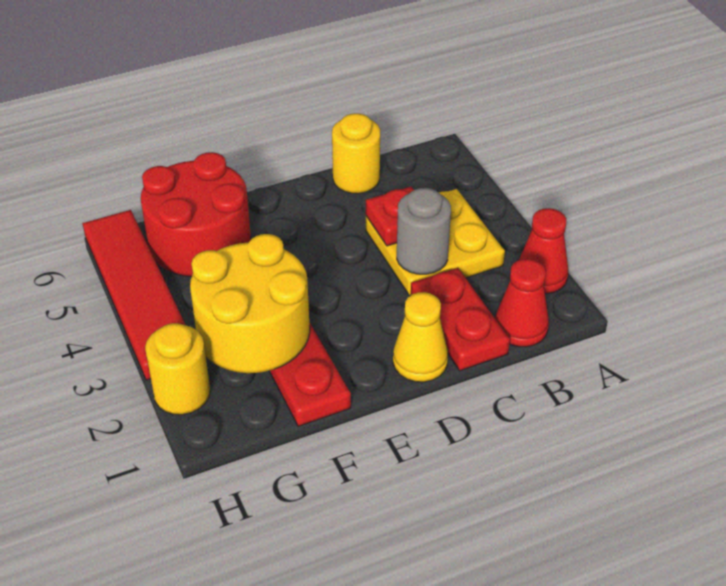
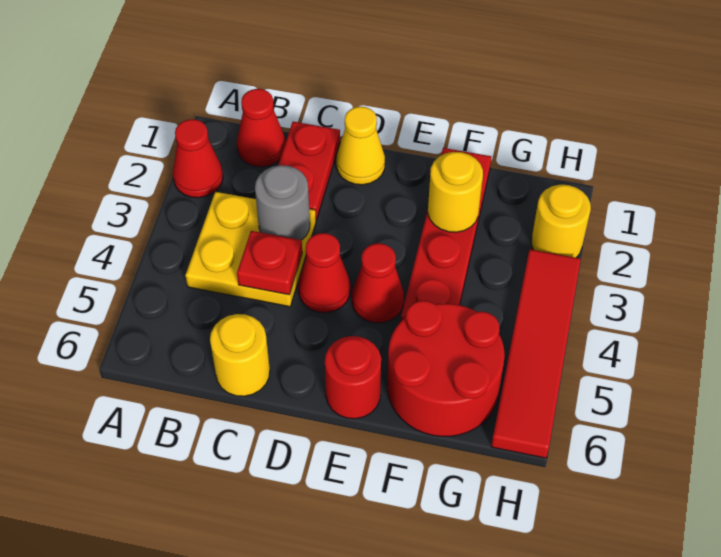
none -> red cone D4 level 1
none -> red cone E4 level 1
none -> red round brick E6 level 1
yellow round brick F2:G3 level 2 -> yellow round brick F2 level 2

